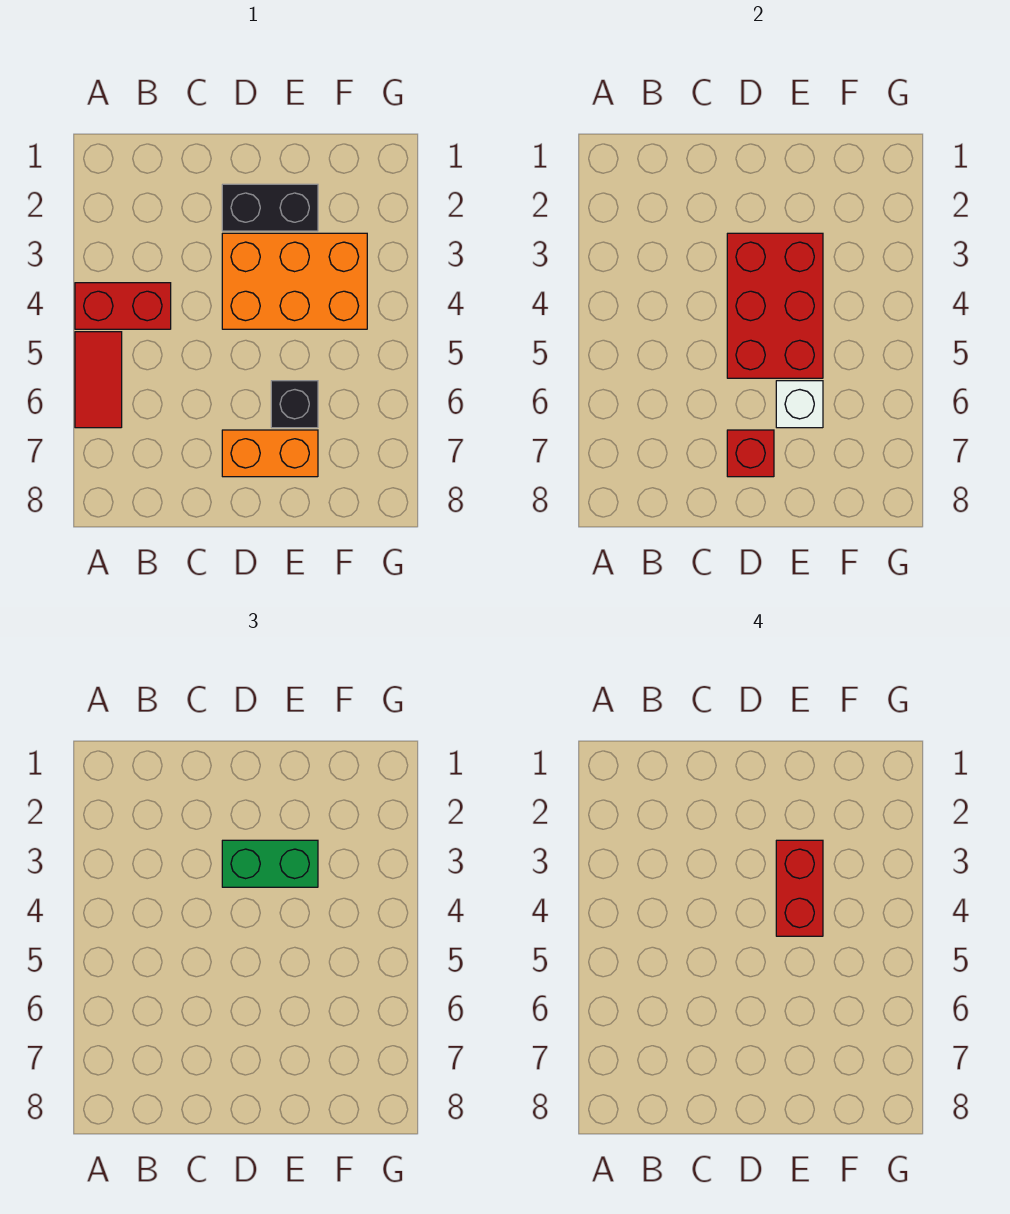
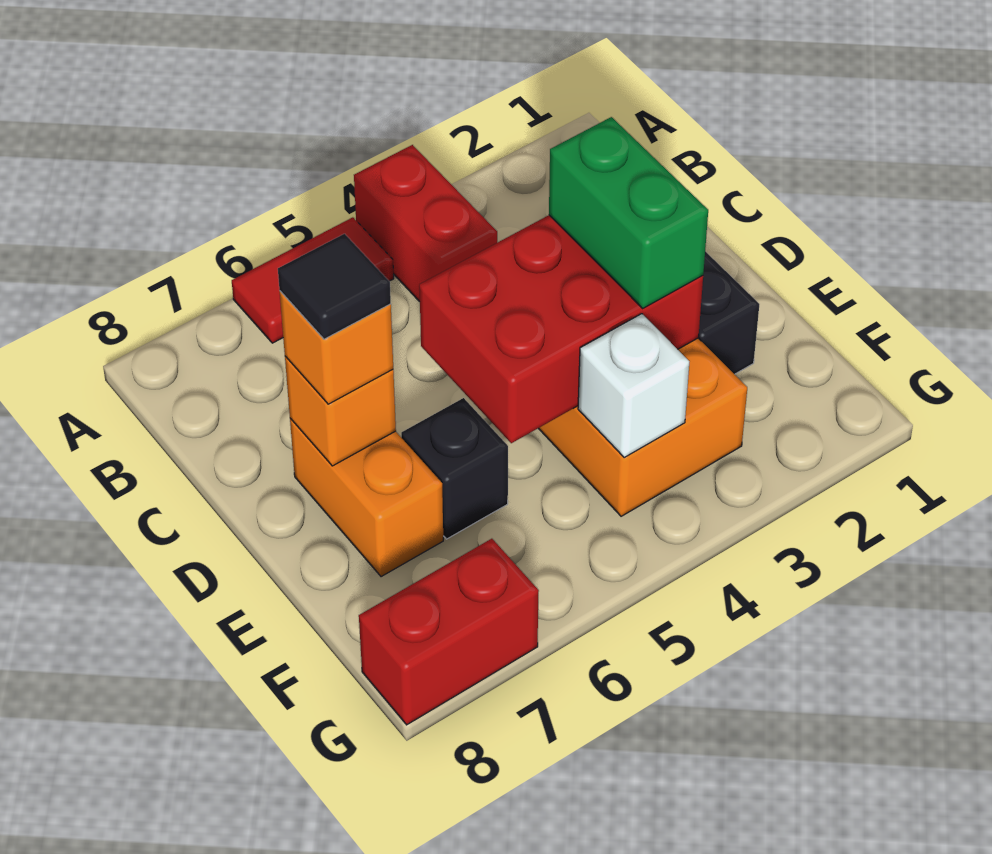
red brick D7 level 2 -> orange brick D7 level 2
none -> orange brick D7 level 3
none -> black tile D7 level 4
red brick E3:E4 level 4 -> red brick G7:G8 level 1
white brick E6 level 2 -> white brick F4 level 2

